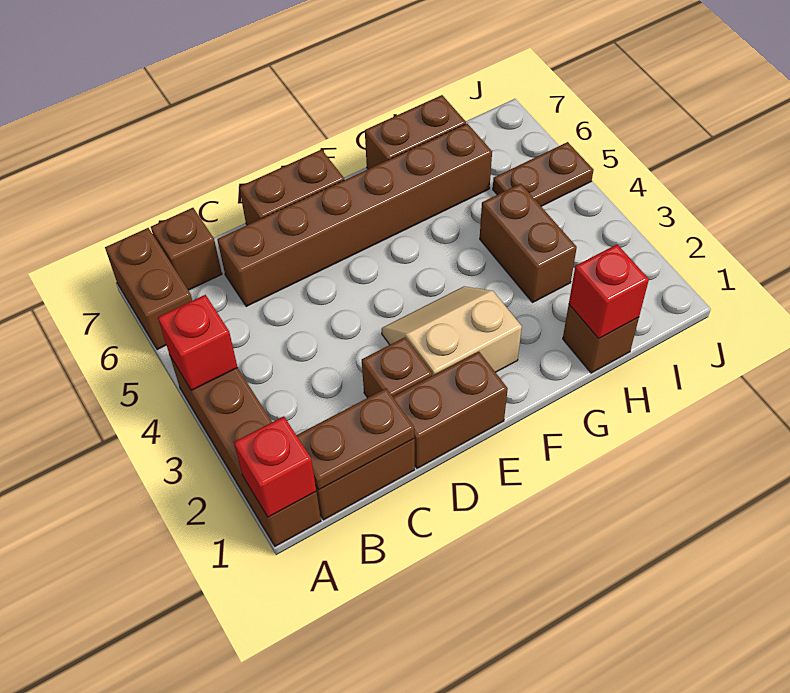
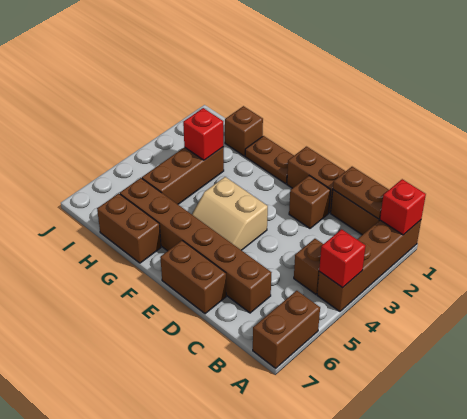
brown brick B7 level 1 -> brown brick B4 level 1
tan slope E2:F3 level 1 top 2 -> tan slope E4:F5 level 1 top 4
red brick H1 level 2 -> red brick H3 level 2
brown brick H3:H4 level 1 -> brown brick H3:H5 level 1
brown plate I5:J5 level 1 -> brown plate F1:G1 level 1

